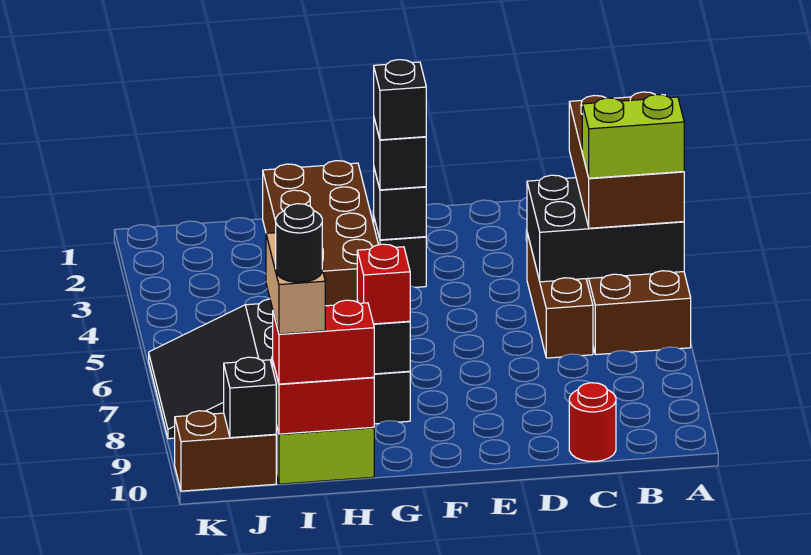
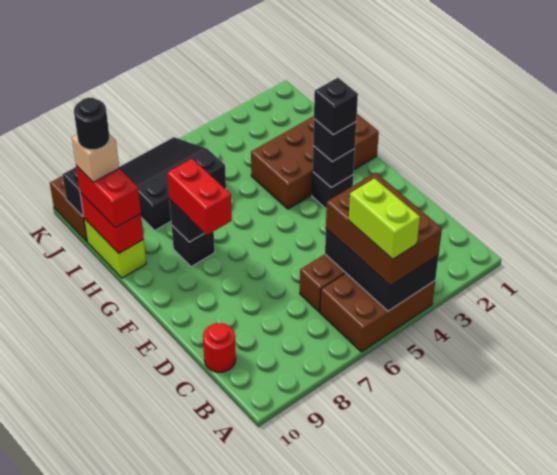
brown brick A3:B5 level 3 -> brown brick A4:C5 level 3
red brick G8 level 3 -> red brick F8:G8 level 3
tan brick I9:I10 level 4 -> tan brick I10 level 4

